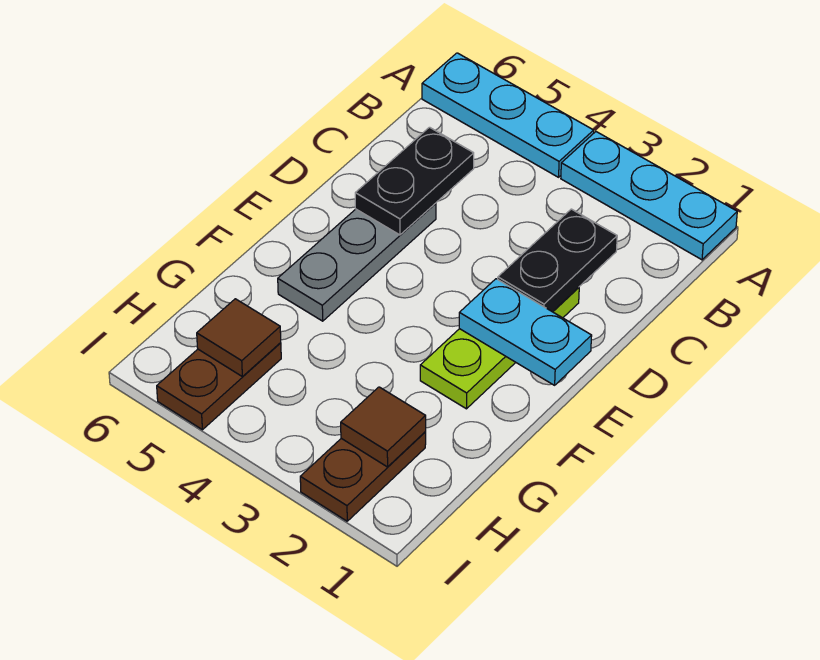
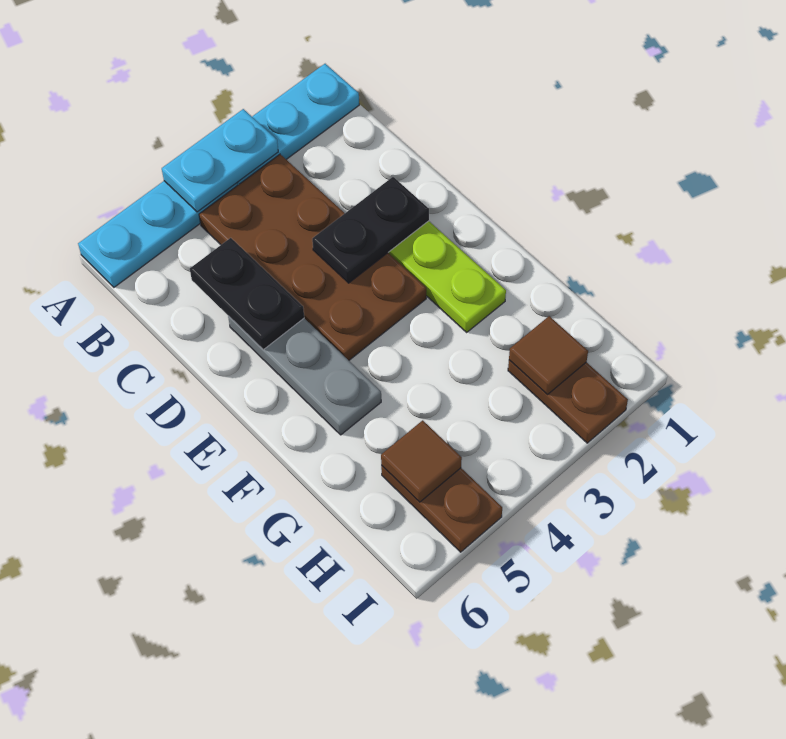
none -> brown plate B3:E4 level 1
black plate C2:D2 level 2 -> black plate D2:D3 level 2
cyan plate E1:E2 level 2 -> cyan plate A3:A4 level 2

